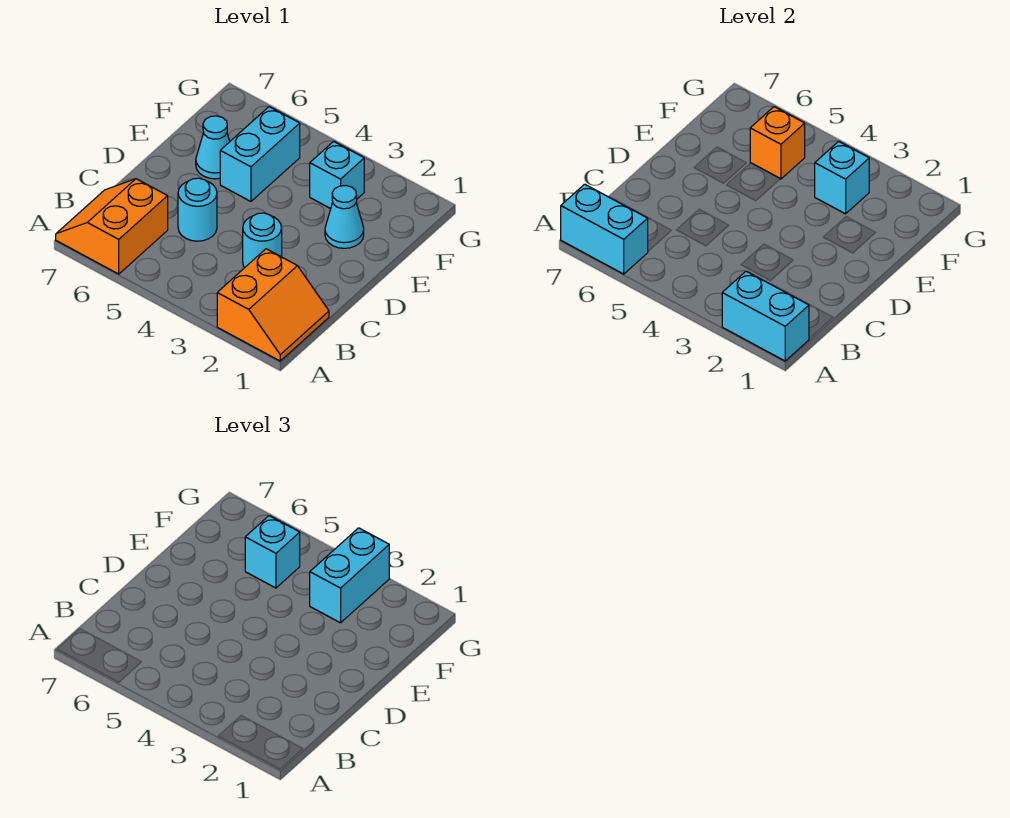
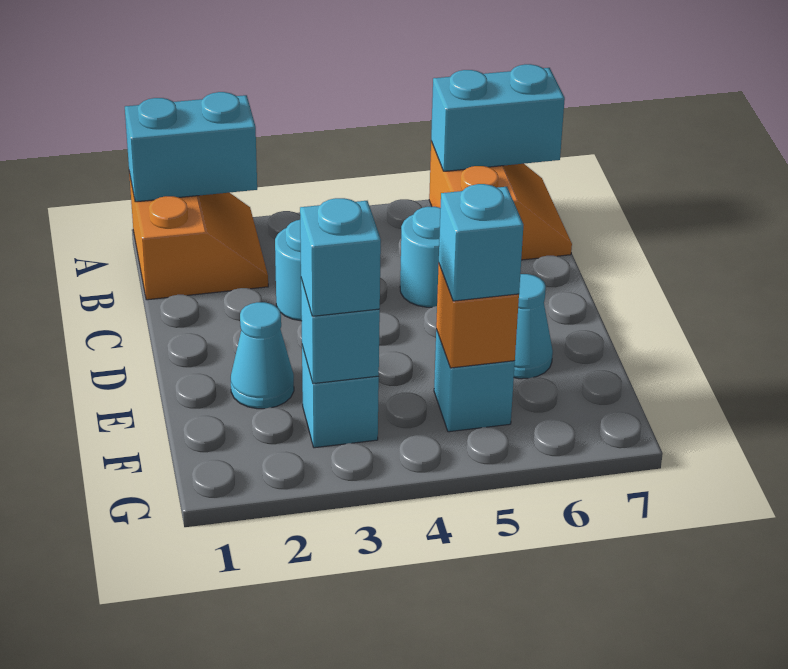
orange slope A1:B2 level 1 top 2 -> orange slope A1:B2 level 1 top 1
cyan brick E5:F5 level 1 -> cyan brick F5 level 1
cyan brick F3:G3 level 3 -> cyan brick F3 level 3

